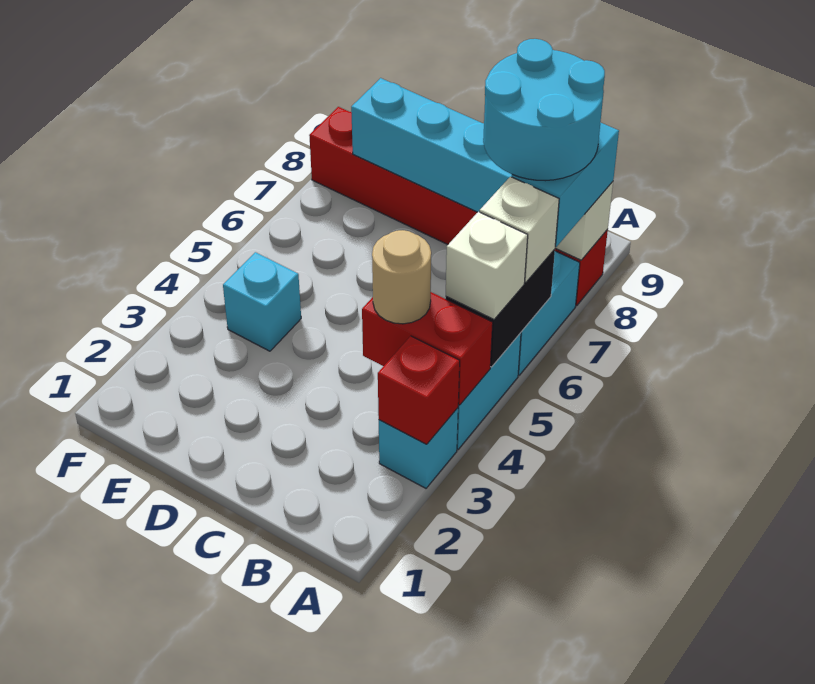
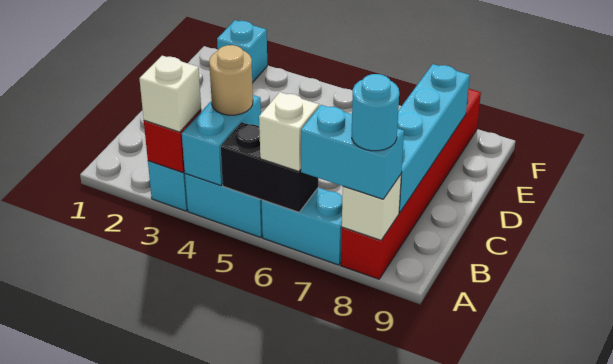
red brick A4:B4 level 2 -> cyan brick A4:B4 level 2
white brick A5 level 3 -> white brick A3 level 3
cyan round brick A7:B8 level 4 -> cyan round brick A8 level 4
cyan brick E4 level 1 -> cyan brick F2 level 1

